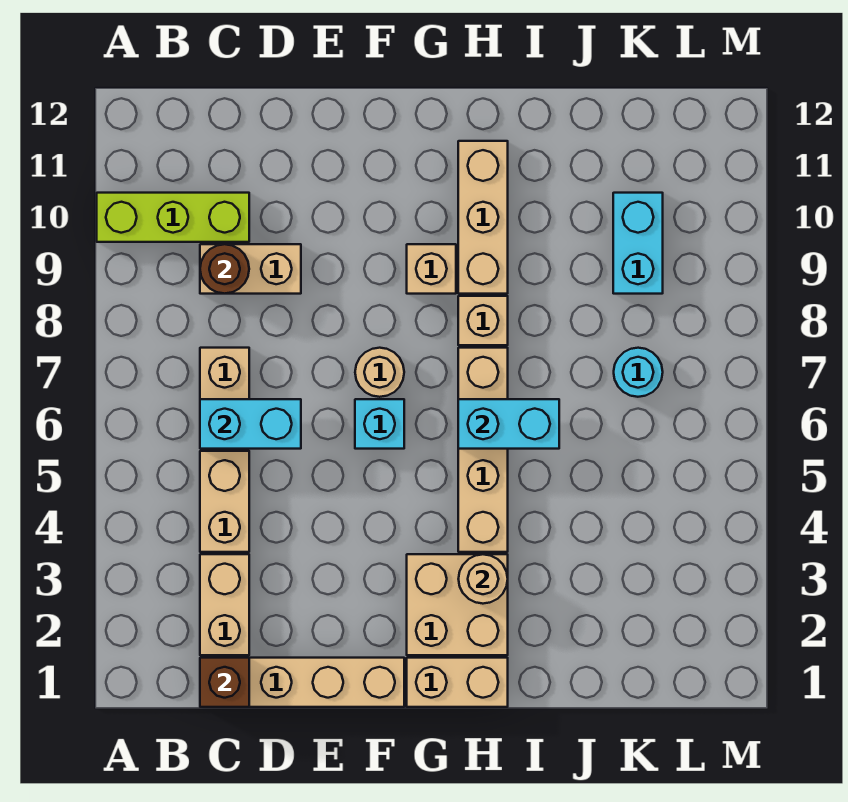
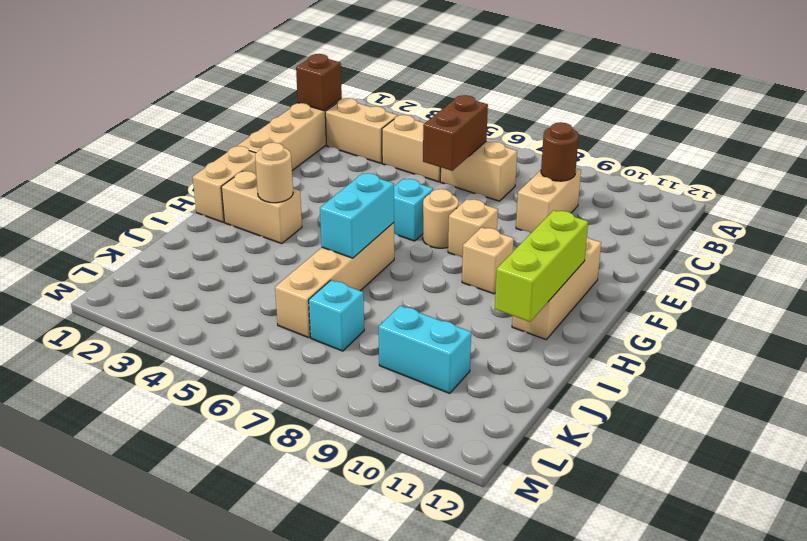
lime brick A10:C10 level 1 -> lime brick G11:I11 level 2
cyan brick C6:D6 level 2 -> brown brick C6:D6 level 2
tan brick G2:H3 level 1 -> tan brick H2:H3 level 1
tan brick H4:H7 level 1 -> tan brick H6:K6 level 1
tan brick H8 level 1 -> tan brick F8 level 1
tan brick H9:H11 level 1 -> tan brick F11:H11 level 1
cyan round brick K7 level 1 -> cyan brick K7 level 1

